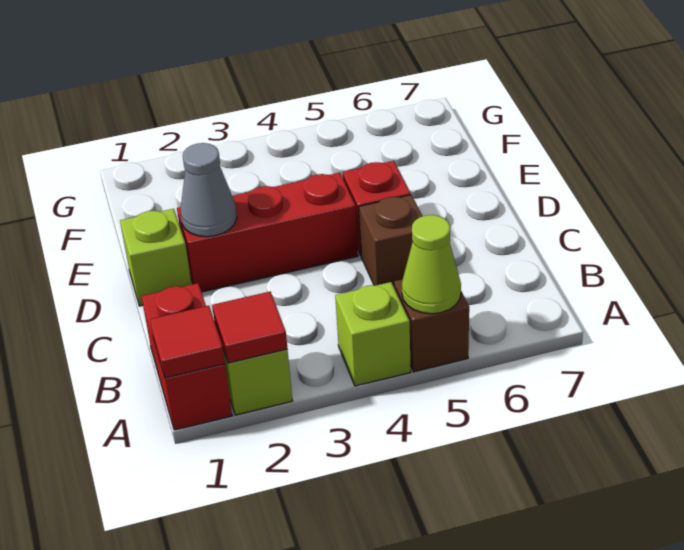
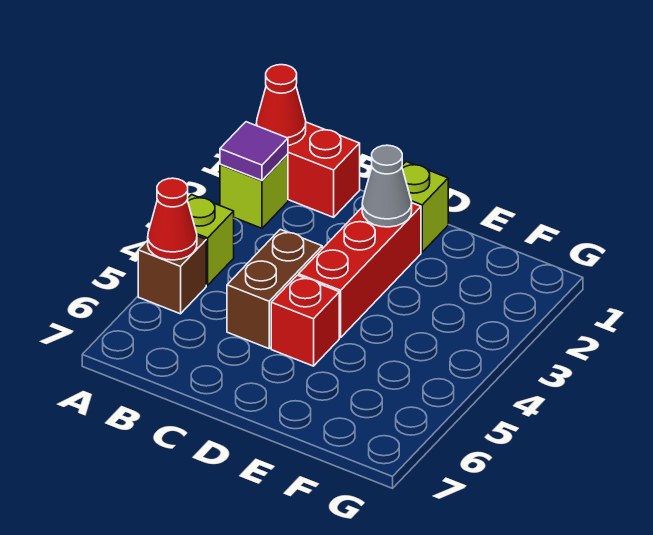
red tile A1 level 2 -> red cone A1 level 2
red tile A2 level 2 -> purple tile A2 level 2
lime cone A5 level 2 -> red cone A5 level 2
brown brick C5 level 1 -> brown brick C4:C5 level 1

